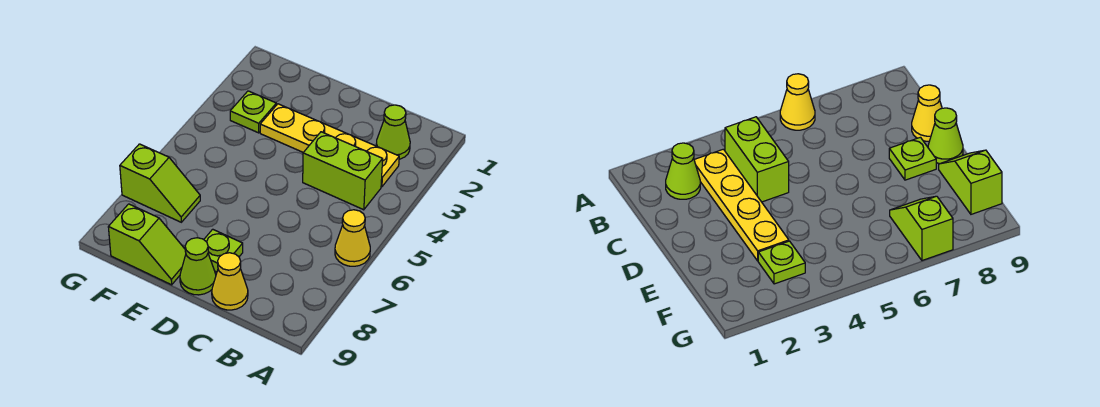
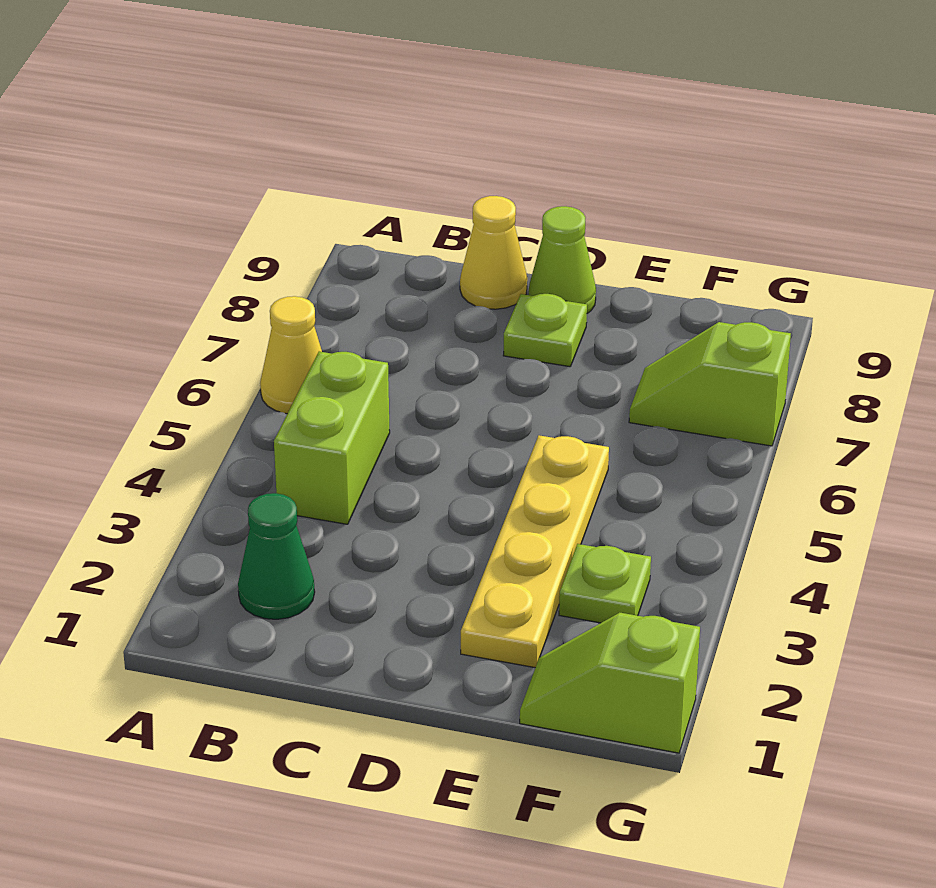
lime cone B2 level 1 -> green cone B2 level 1
yellow plate B3:E3 level 1 -> yellow plate E2:E5 level 1
lime brick B4:C4 level 1 -> lime brick B4:B5 level 1
lime slope E9:F9 level 1 top F -> lime slope F1:G1 level 1 top G

